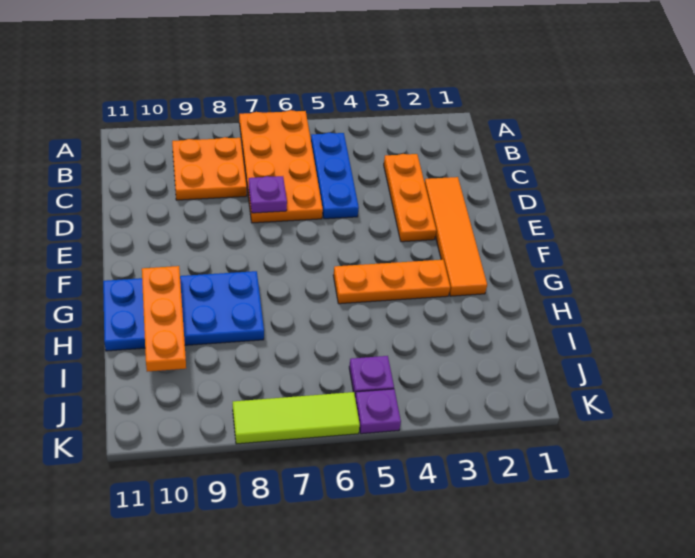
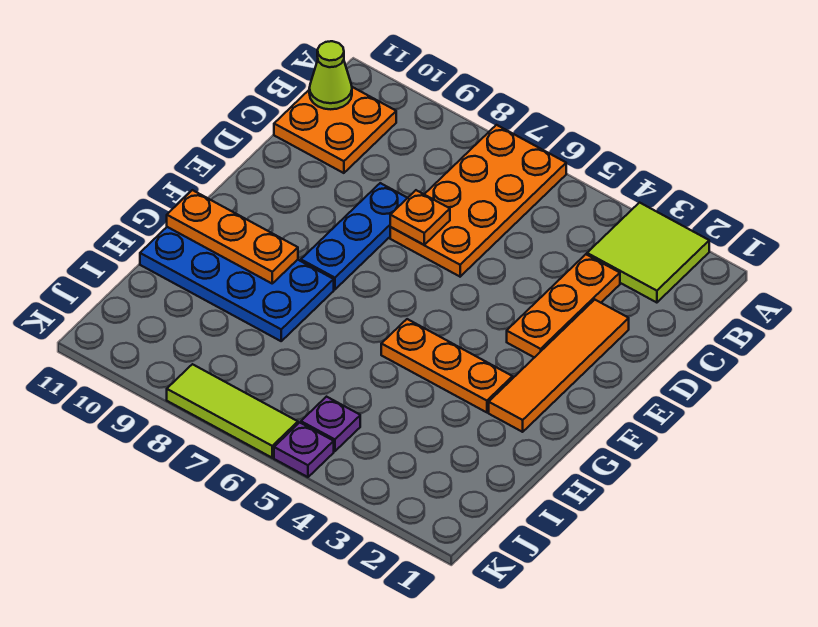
none -> lime tile A2:B3 level 1
blue plate B5:D5 level 1 -> blue plate D8:F8 level 1
orange plate B8:C9 level 1 -> orange plate B10:C11 level 1
none -> lime cone B11 level 2
purple plate D7 level 2 -> orange plate D7 level 2
orange plate G10:I10 level 2 -> orange plate G9:G11 level 2

